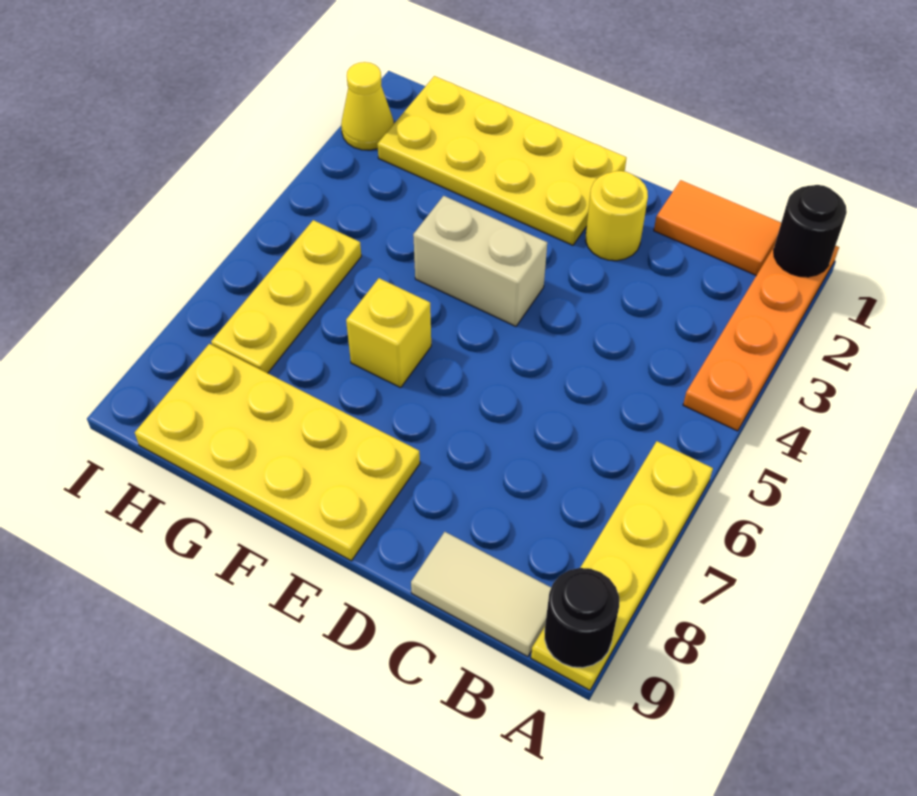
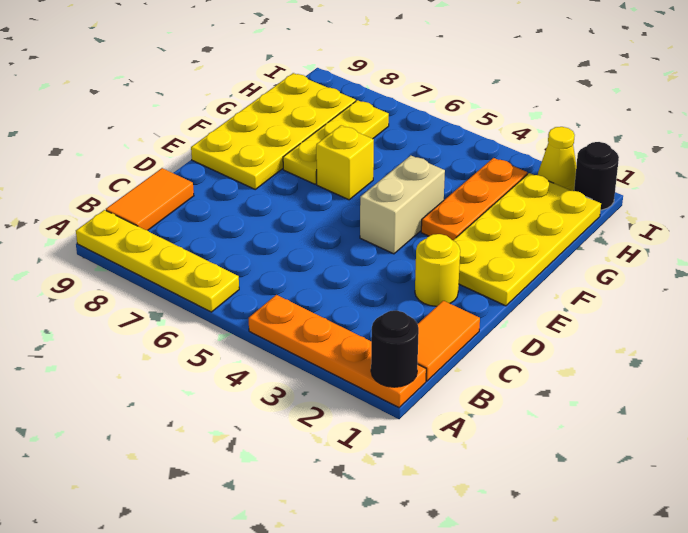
black round brick A9 level 2 -> black round brick I1 level 1
tan tile B9:C9 level 1 -> orange tile B9:C9 level 1
none -> orange plate F3:H3 level 1
yellow plate H5:H7 level 1 -> yellow plate F7:H7 level 1

